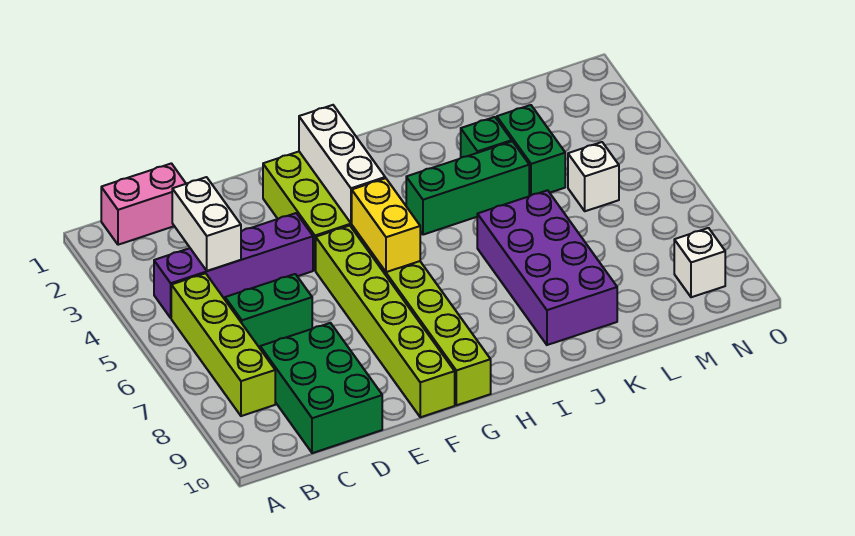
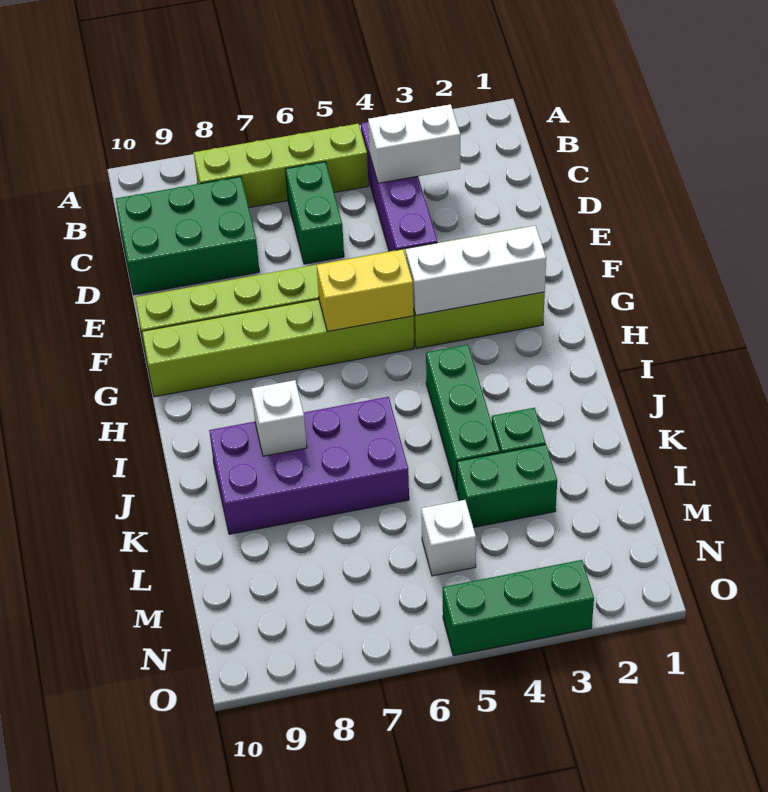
pink brick B1:C1 level 1 -> none
white brick N9 level 1 -> white brick J8 level 2
none -> green brick O3:O5 level 1

